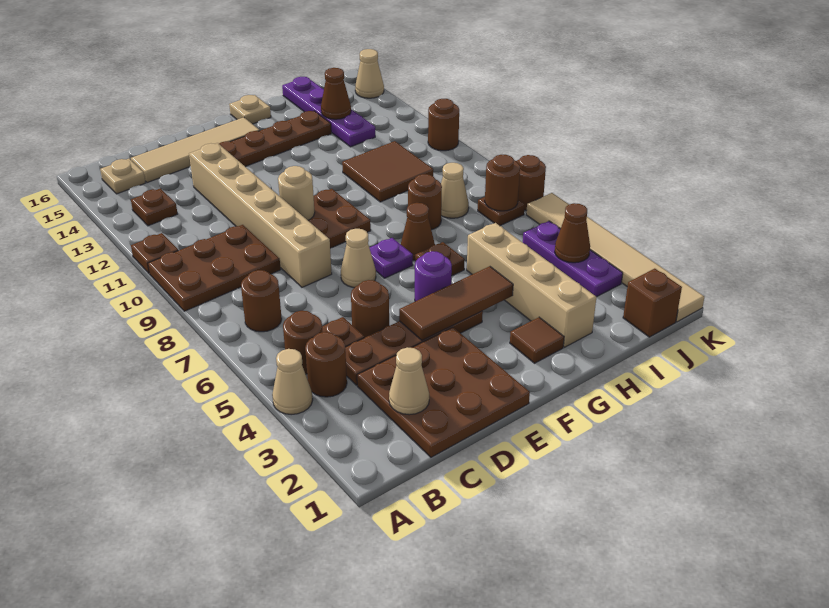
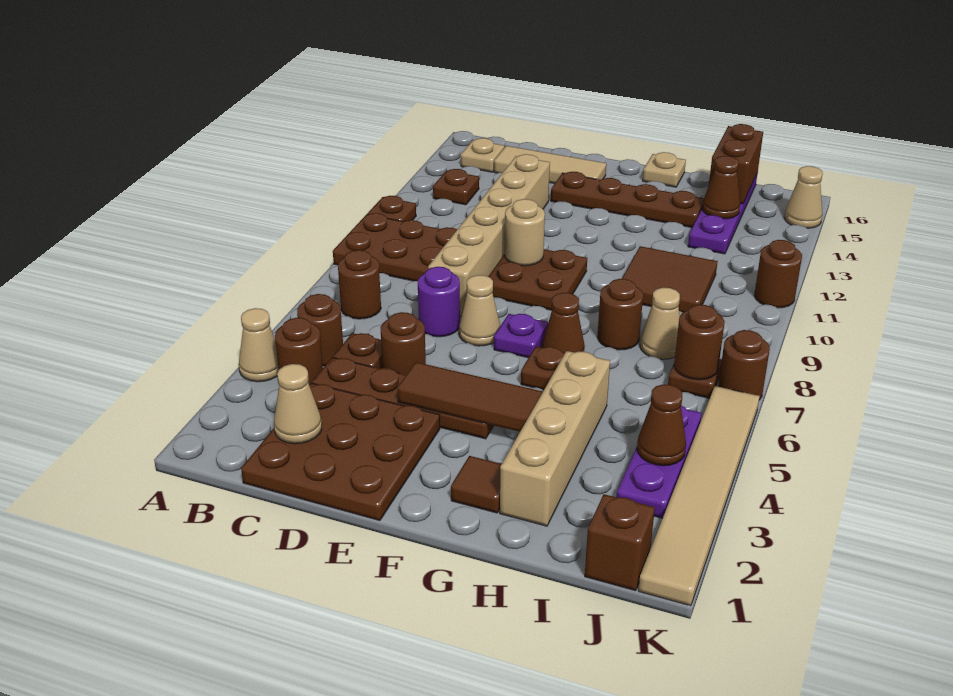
tan tile C15:F15 level 1 -> tan tile C15:E15 level 1
purple round brick F5 level 1 -> purple round brick D7 level 1
none -> brown brick I15:I16 level 2

